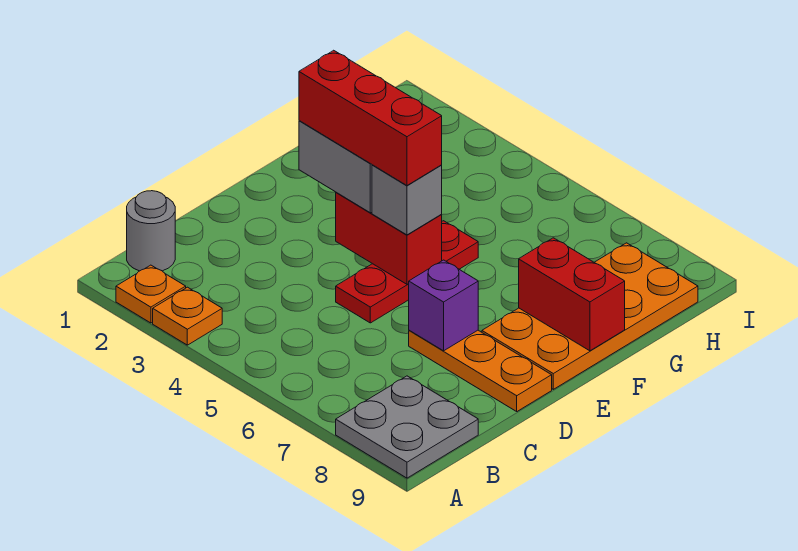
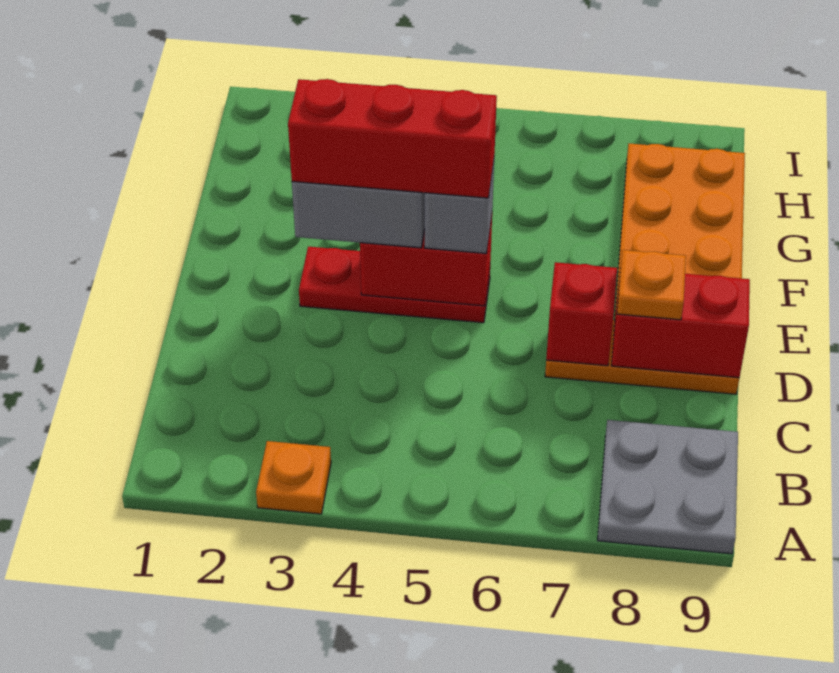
orange plate A2 level 1 -> orange plate D8 level 3
grey round brick B1 level 1 -> none
red plate D5:F5 level 1 -> red plate E3:E5 level 1
purple brick D7 level 2 -> red brick D7 level 2
red brick F8:F9 level 2 -> red brick D8:D9 level 2

